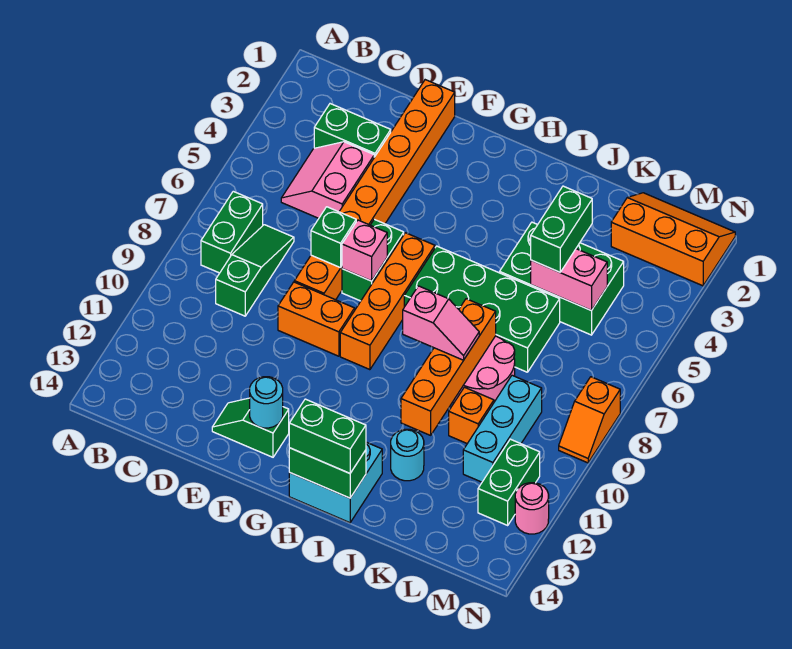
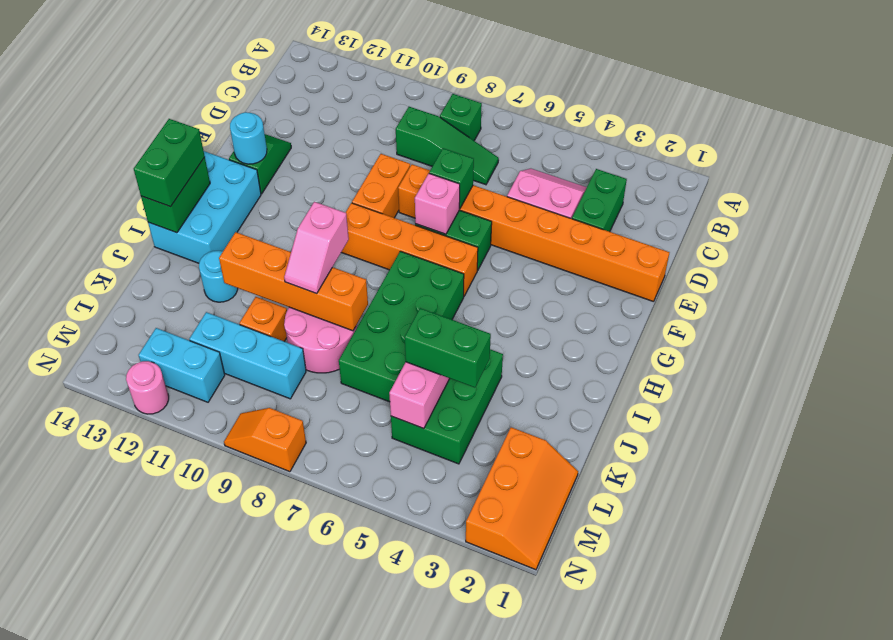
green brick B7:B8 level 1 -> green brick B8 level 1
cyan brick H13:I14 level 1 -> cyan brick G13:I14 level 1
green brick M11:M12 level 1 -> cyan brick M11:M12 level 1

